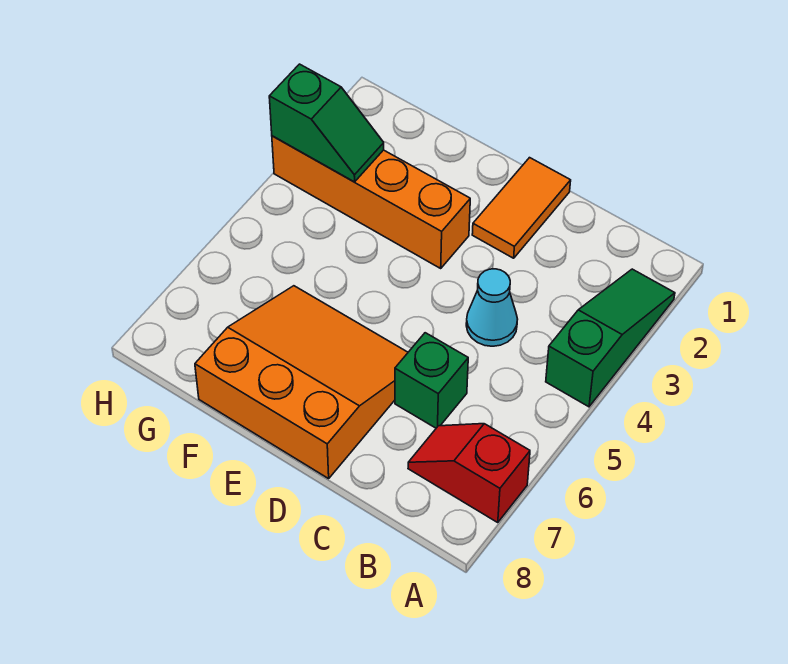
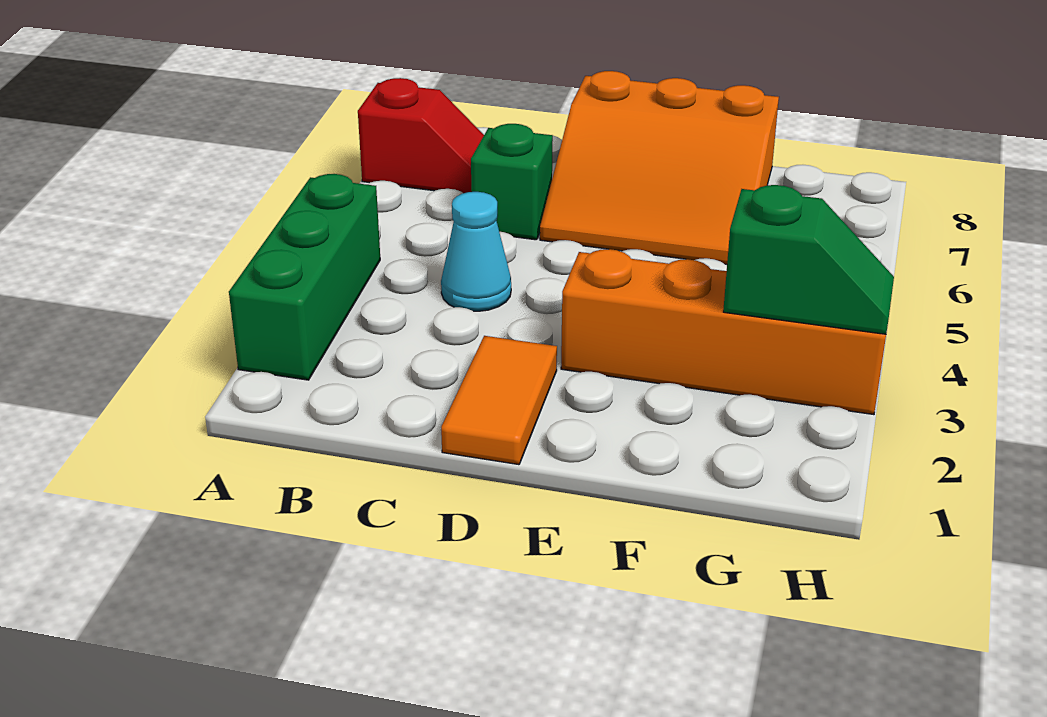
green slope A2:A4 level 1 top 4 -> green brick A2:A4 level 1
green slope G3:H3 level 2 top H -> green slope G3:H3 level 2 top G

